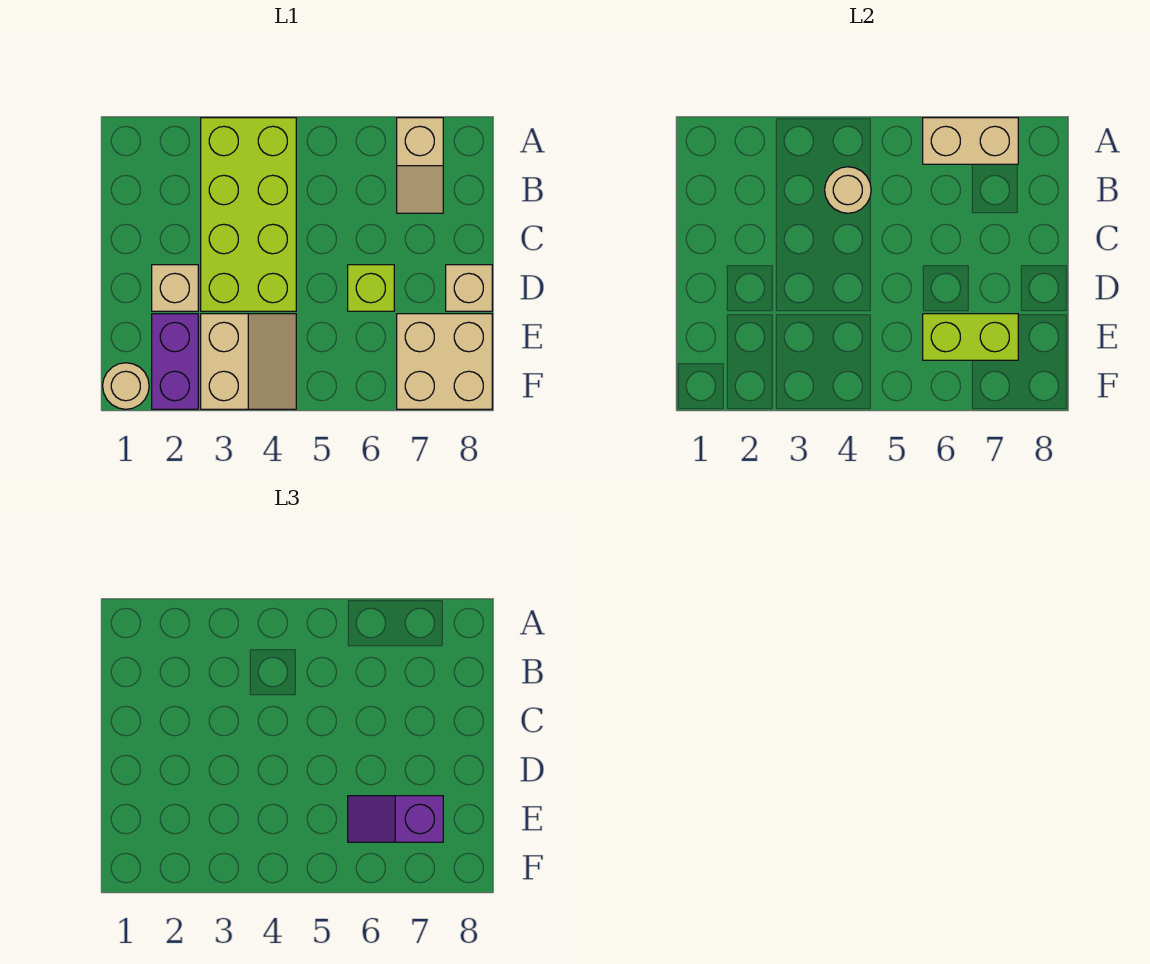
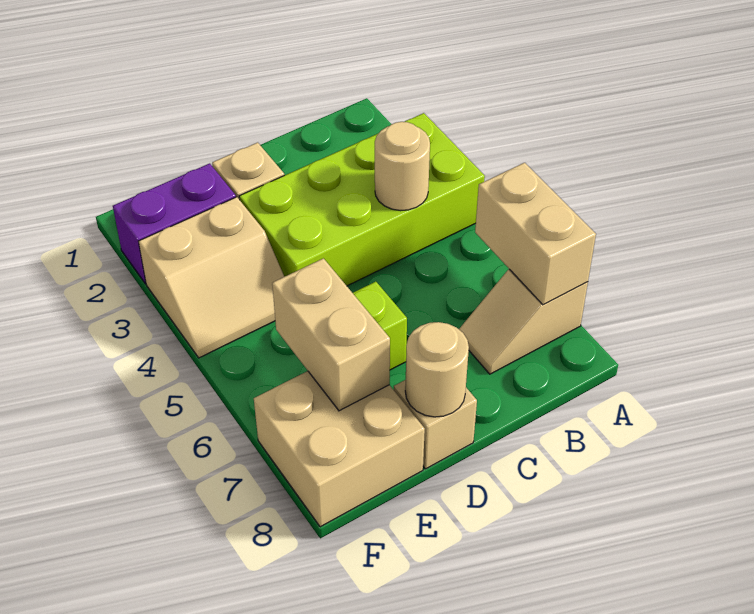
lime brick E6:E7 level 2 -> tan brick E6:E7 level 2
purple slope E6:E7 level 3 top 7 -> none
tan round brick F1 level 1 -> tan round brick D8 level 2

